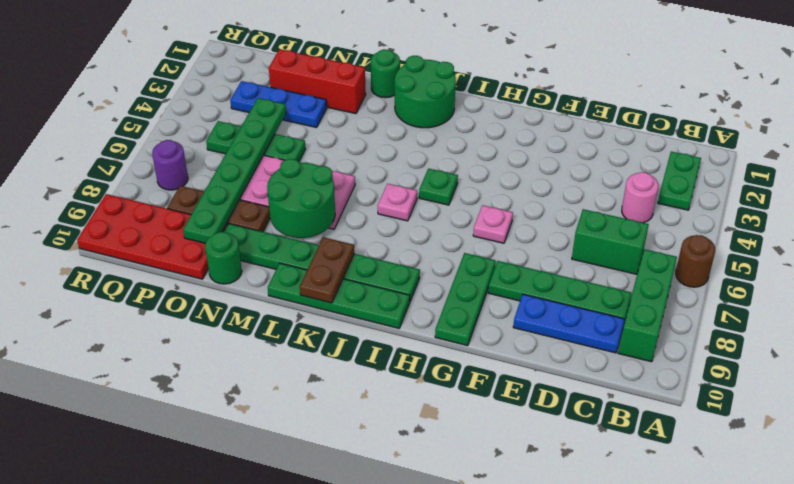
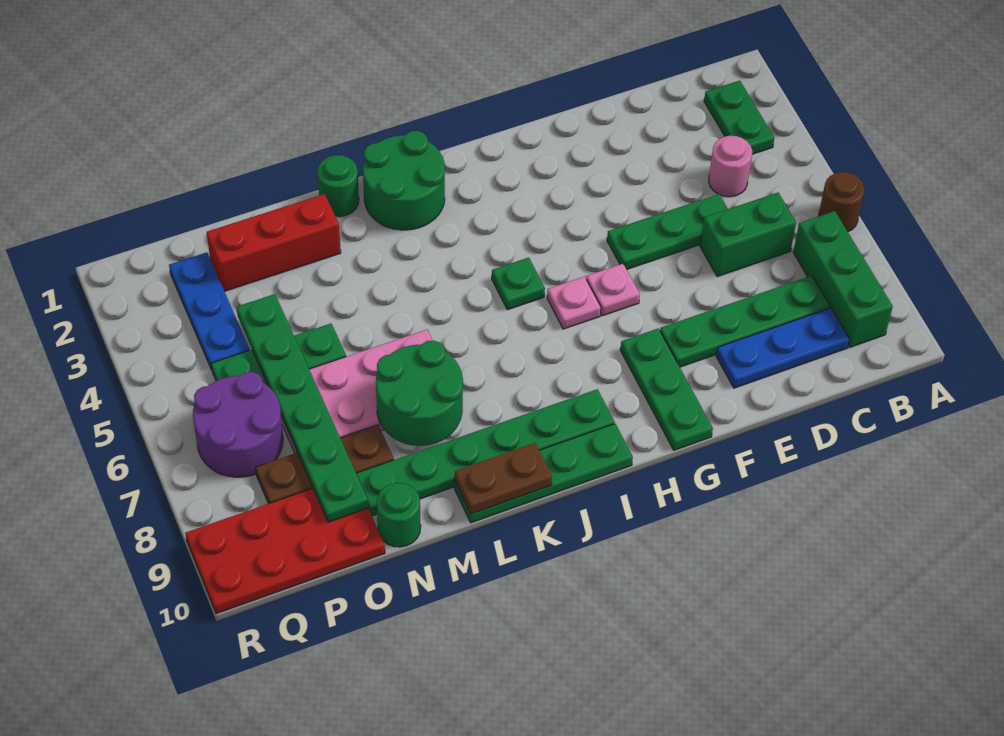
none -> green plate D5:F5 level 1
pink plate J6 level 1 -> pink plate H6 level 1
brown plate K9:K10 level 2 -> brown plate K10:L10 level 2
blue plate N3:P3 level 1 -> blue plate P2:P4 level 1
purple round brick Q7 level 1 -> purple round brick P6:Q7 level 1

